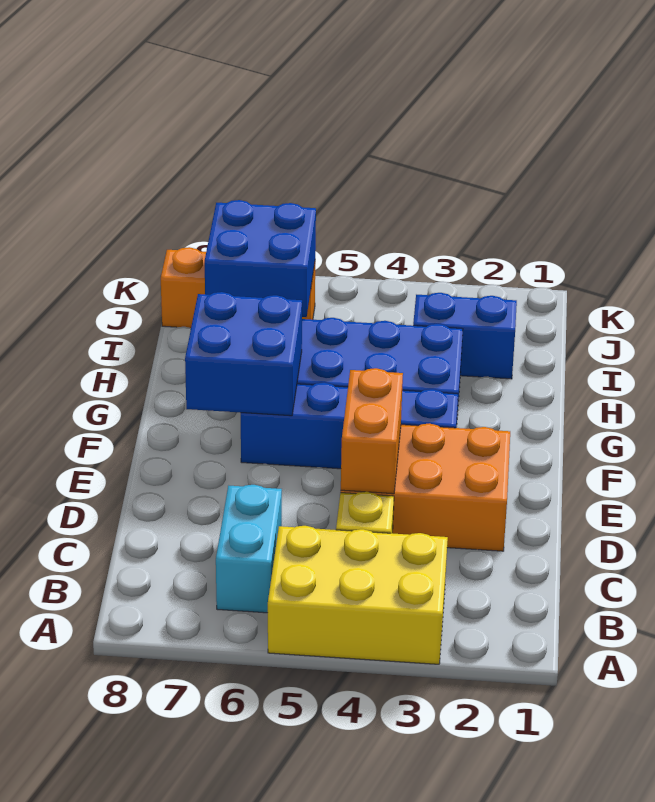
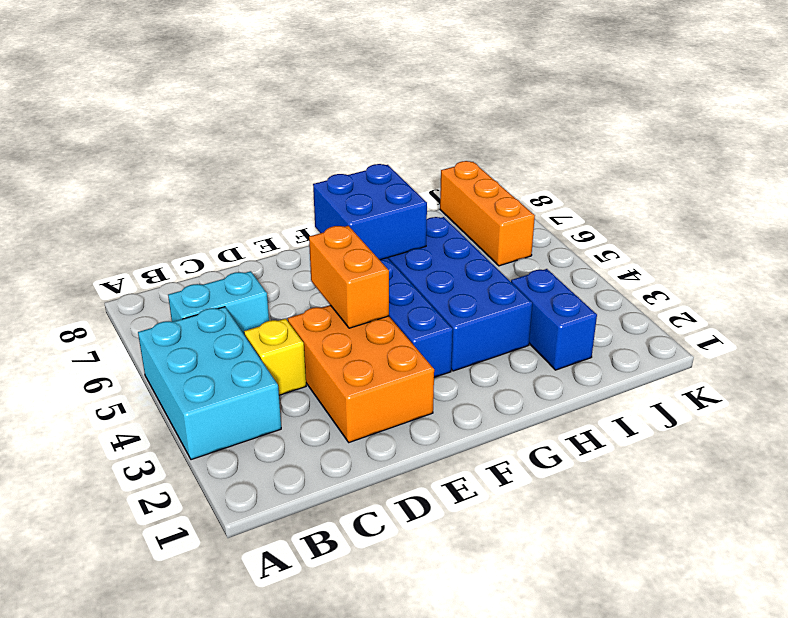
yellow brick A3:B5 level 1 -> cyan brick A3:B5 level 1
orange brick D4:E4 level 2 -> orange brick E4:E5 level 2
blue brick I6:J7 level 2 -> none

